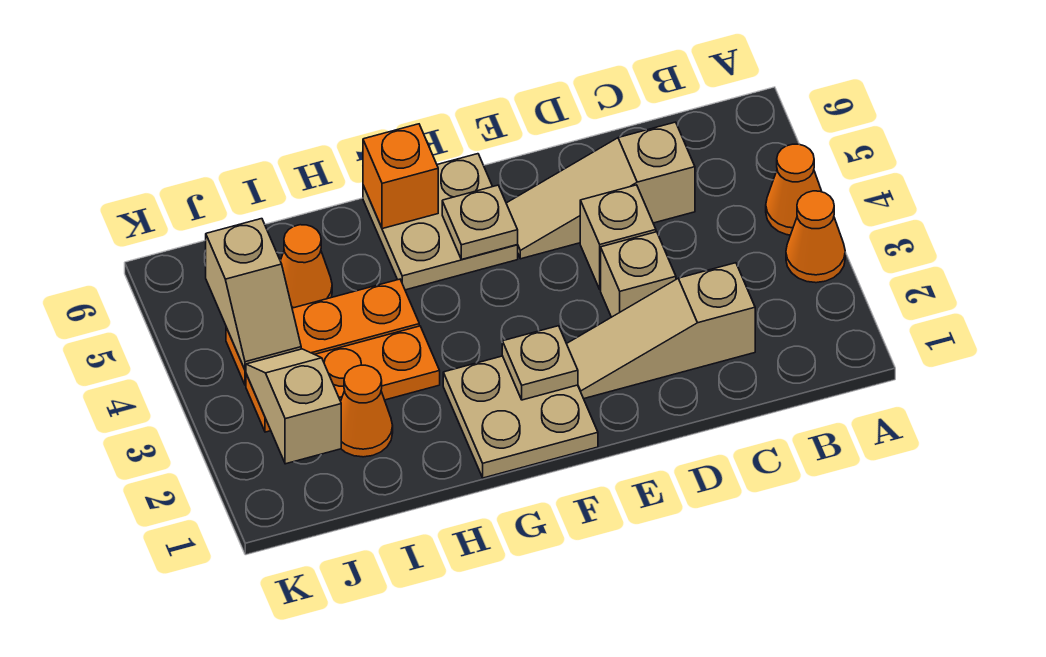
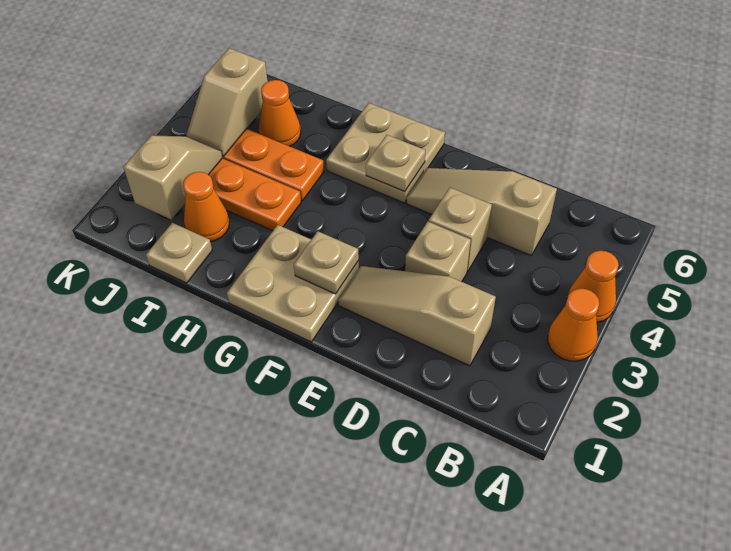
orange brick G6 level 2 -> none
none -> tan plate I1 level 1

